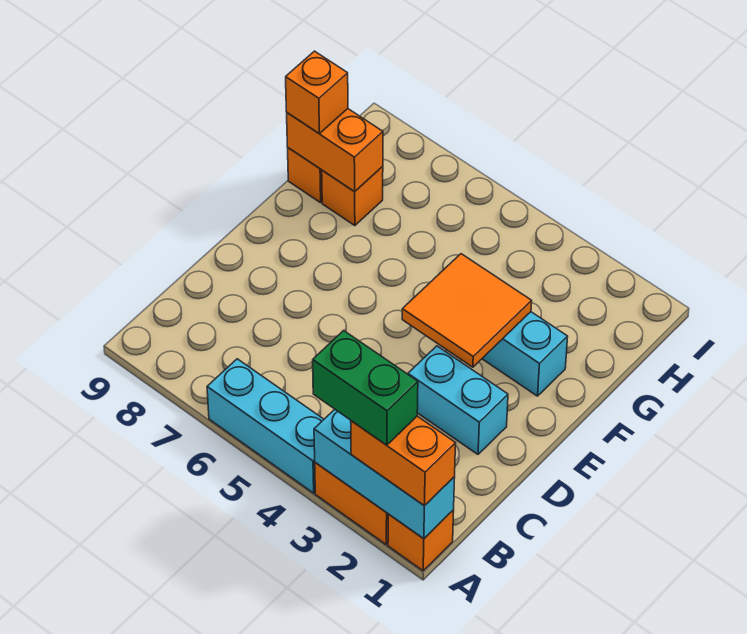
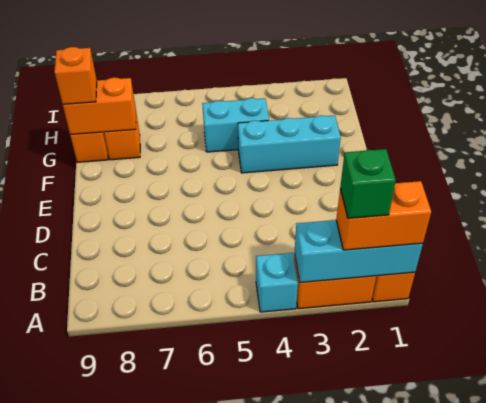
green brick A2:A3 level 4 -> green brick A2 level 4
cyan brick A4:A6 level 1 -> cyan brick A4 level 1
cyan brick D2:D3 level 1 -> cyan brick G4:G5 level 1
orange tile E3:F4 level 2 -> none

